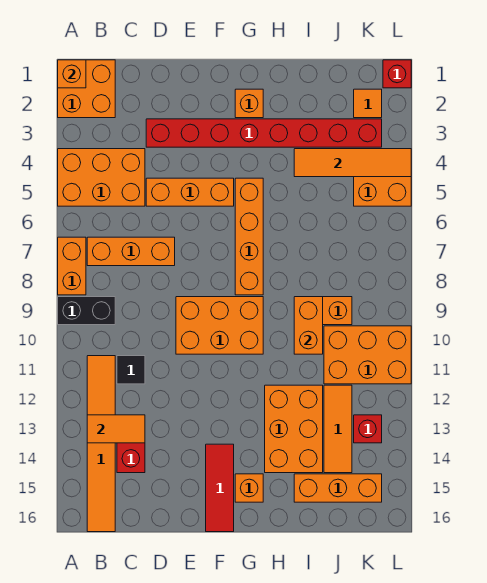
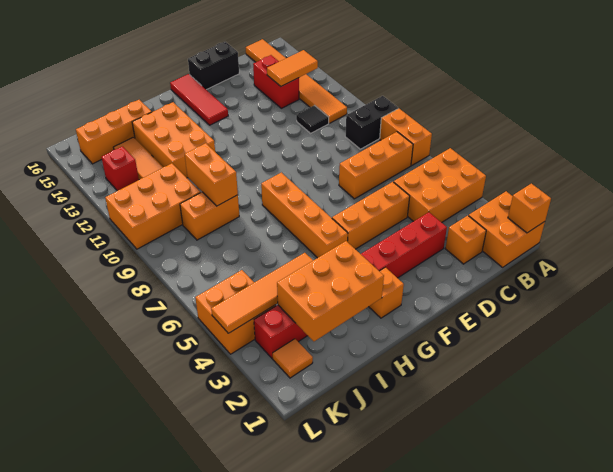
none -> black brick D16:E16 level 1
orange brick E9:G10 level 1 -> orange brick H2:J3 level 2
orange brick G15 level 1 -> orange brick C2 level 1
red brick L1 level 1 -> none

